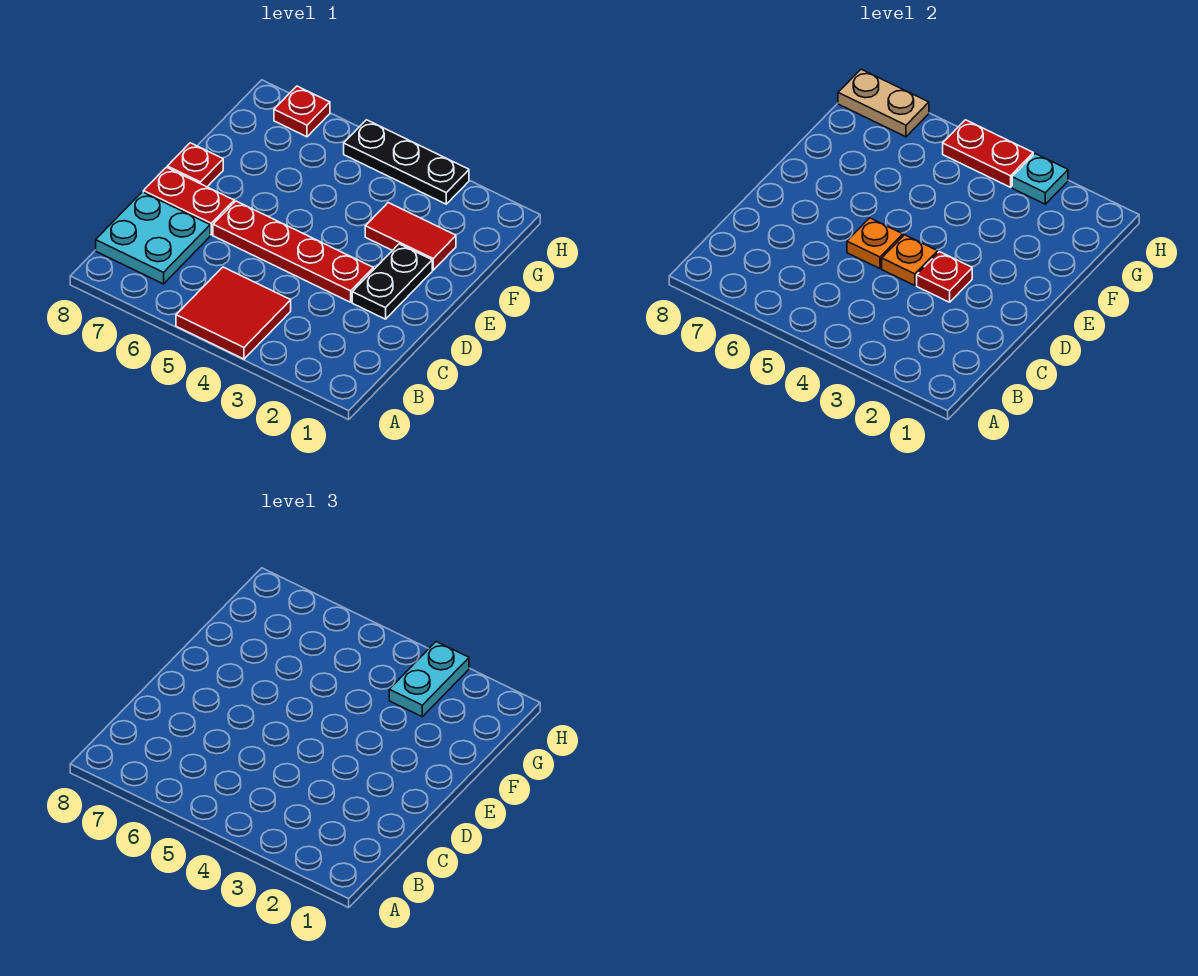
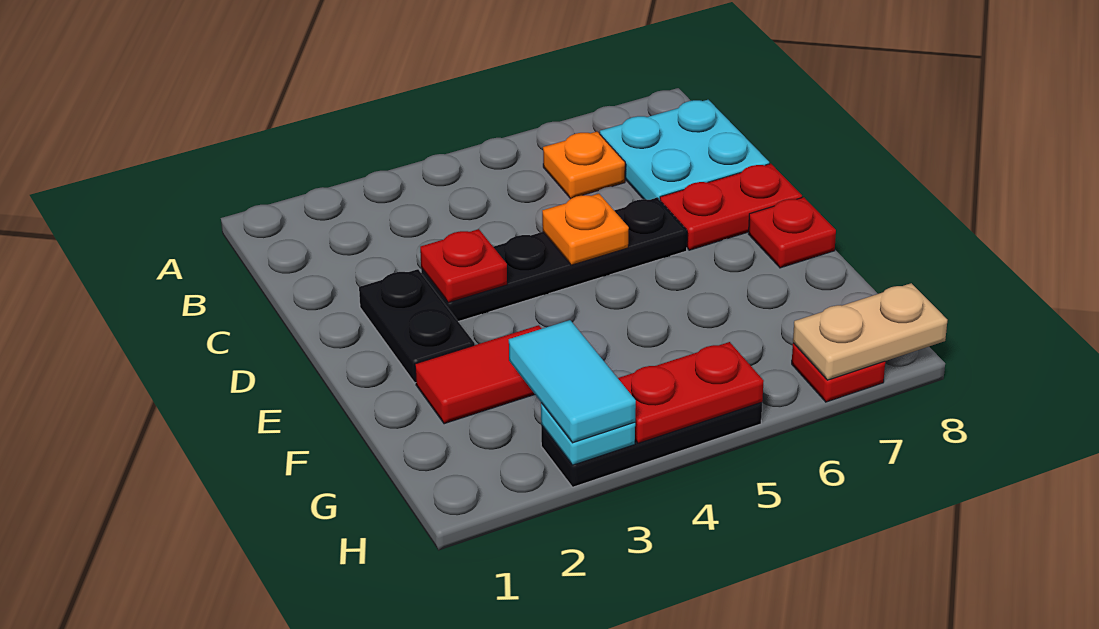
red tile A4:B5 level 1 -> none
red plate D3:D6 level 1 -> black plate D3:D6 level 1
orange plate D4 level 2 -> orange plate B6 level 1
cyan plate G3:H3 level 3 -> cyan tile G3:H3 level 3

